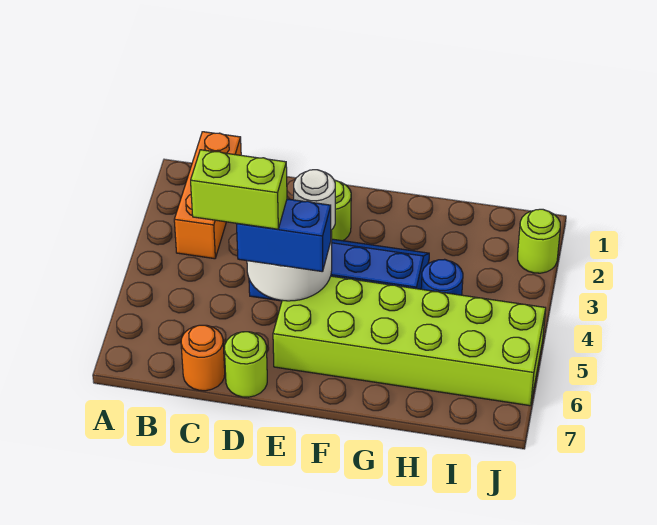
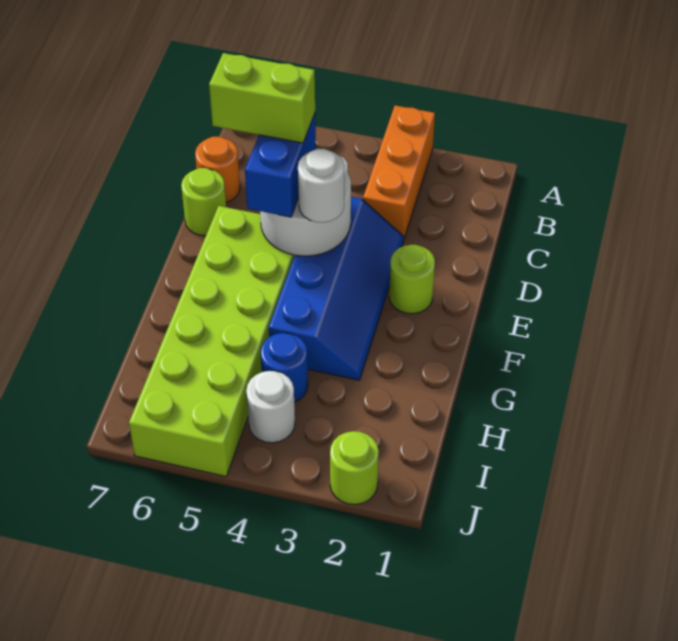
orange brick B1:B3 level 1 -> orange brick A3:C3 level 1
lime brick C5:D5 level 4 -> lime brick D5:D6 level 4
none -> white round brick I4 level 1

